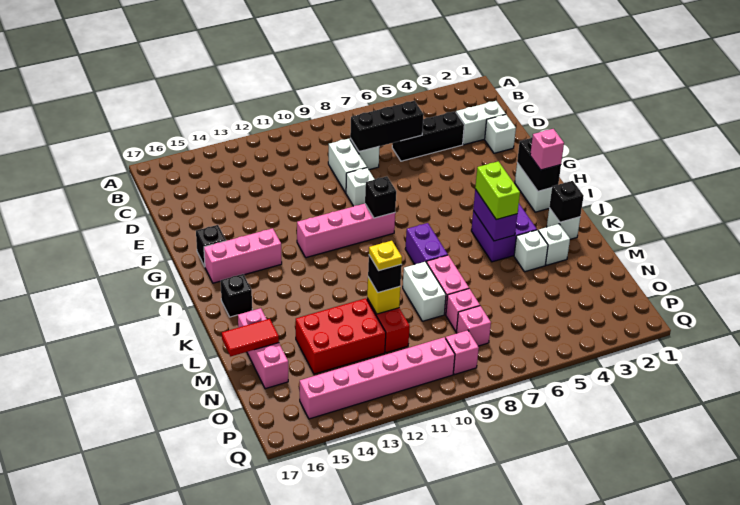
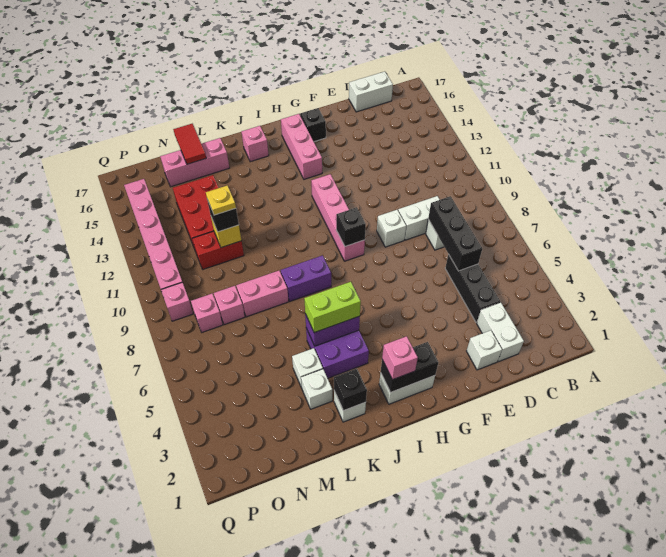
black brick J16 level 1 -> pink brick J16 level 1
white brick L9:M9 level 1 -> white brick C17:D17 level 1

